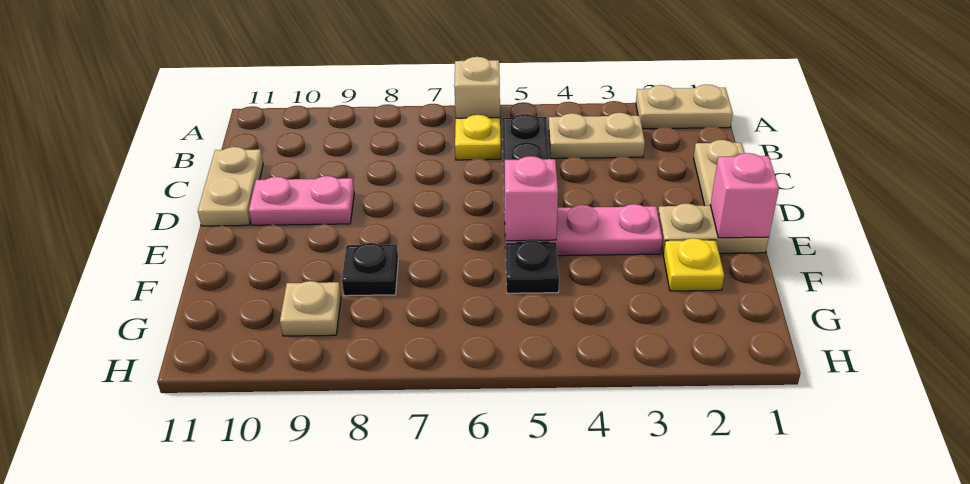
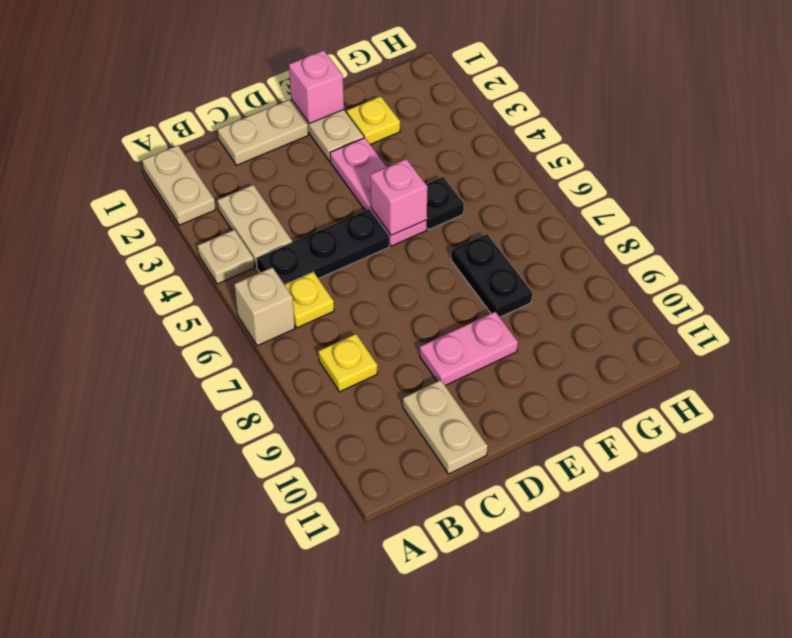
none -> yellow plate B8 level 1
tan plate C11:D11 level 1 -> tan plate C10:C11 level 1
pink plate D9:D10 level 1 -> pink plate D9:E9 level 1
black plate F8 level 1 -> black plate F7:F8 level 1
tan plate G9 level 1 -> tan plate A4 level 1

